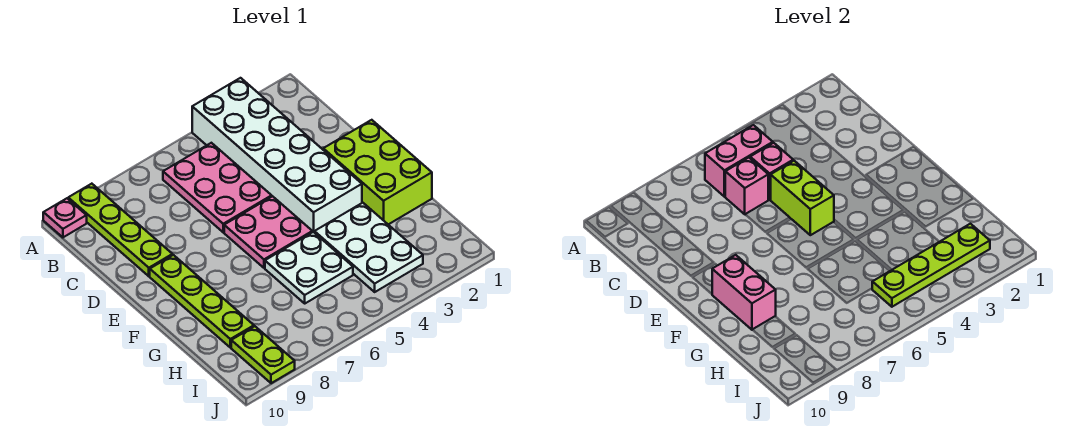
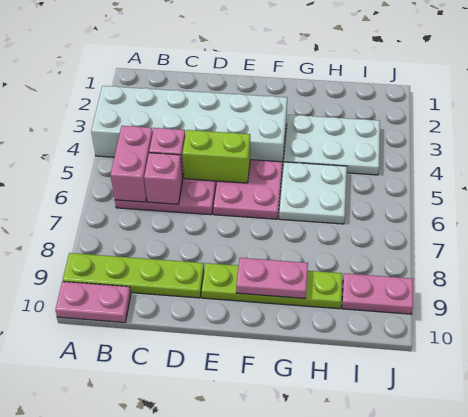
pink plate A10 level 1 -> pink plate A10:B10 level 1
lime brick E1:G2 level 1 -> none
pink brick F9:G9 level 2 -> pink plate F9:G9 level 2
lime plate I2:I5 level 2 -> none
lime plate I9:J9 level 1 -> pink plate I9:J9 level 1

